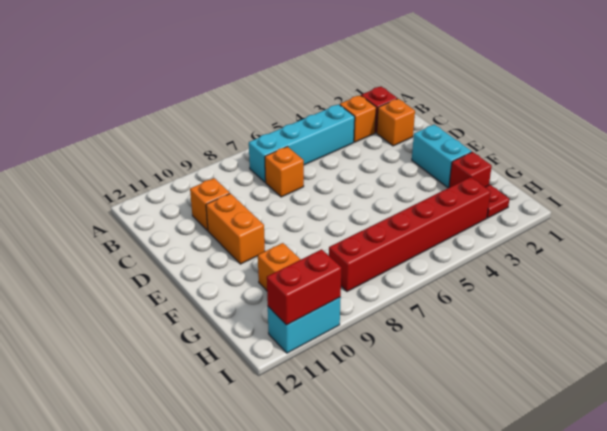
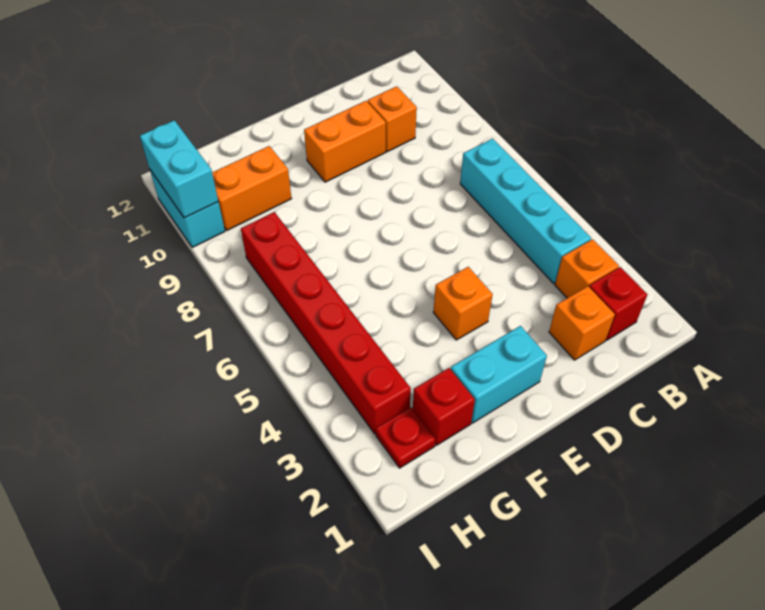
orange brick C7 level 1 -> orange brick E4 level 1
red brick I10:I11 level 2 -> cyan brick I10:I11 level 2

